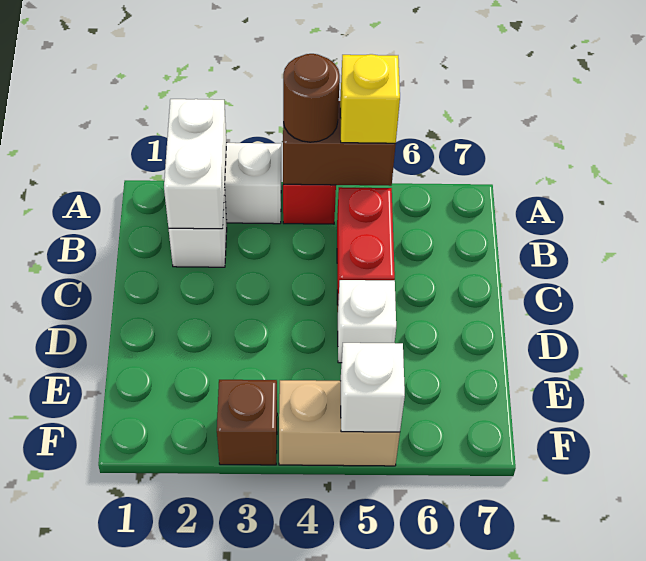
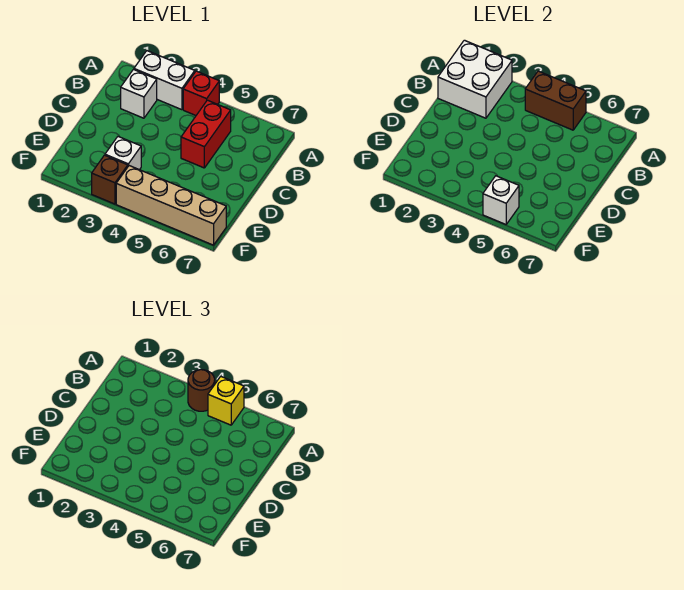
white brick A2:B2 level 2 -> white brick A1:B2 level 2
white brick D5 level 1 -> white brick E3 level 1
tan brick F4:F5 level 1 -> tan brick F4:F7 level 1

